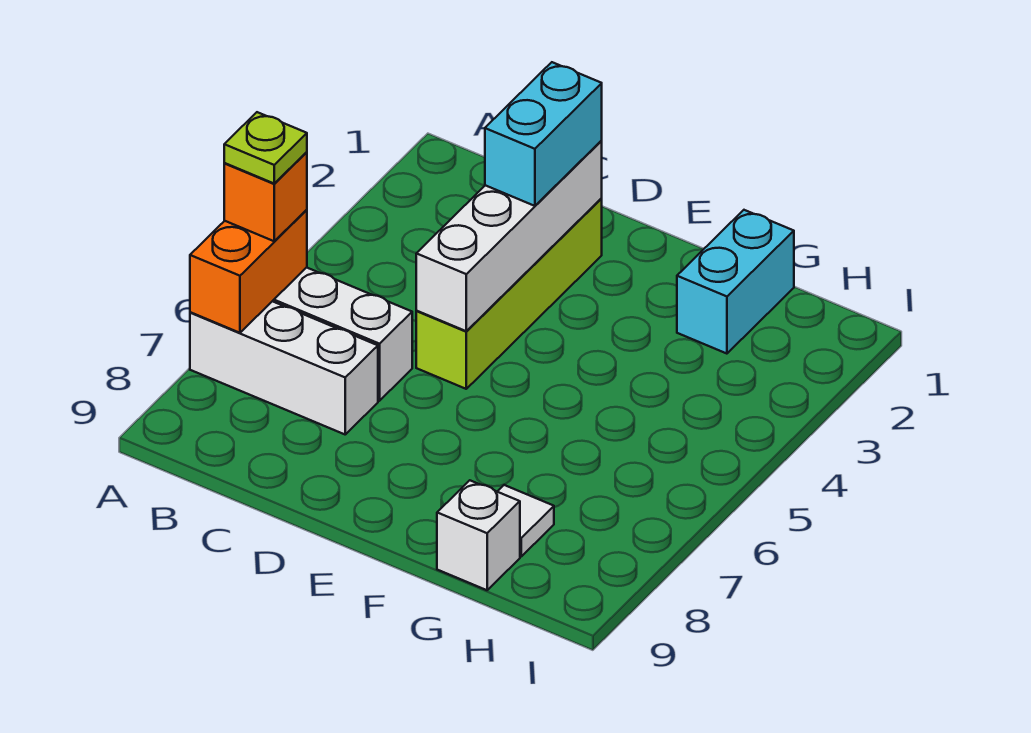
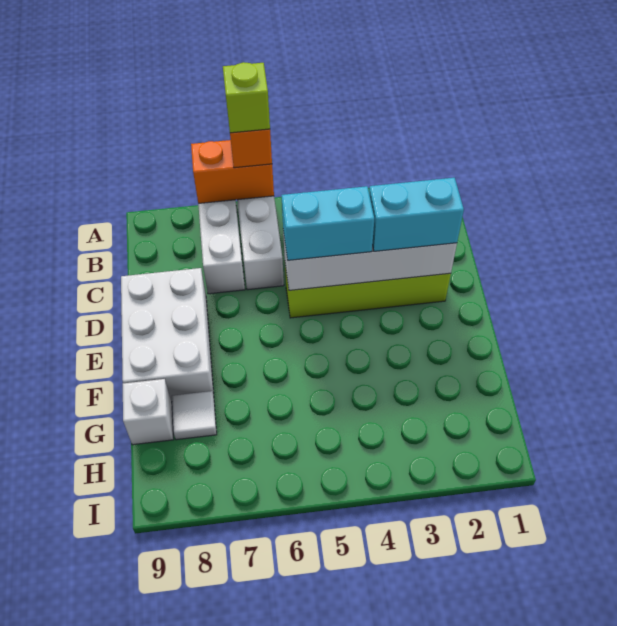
lime plate A6 level 4 -> lime brick A6 level 4
none -> white brick D8:F9 level 1
cyan brick G1:G2 level 1 -> cyan brick D4:D5 level 3

